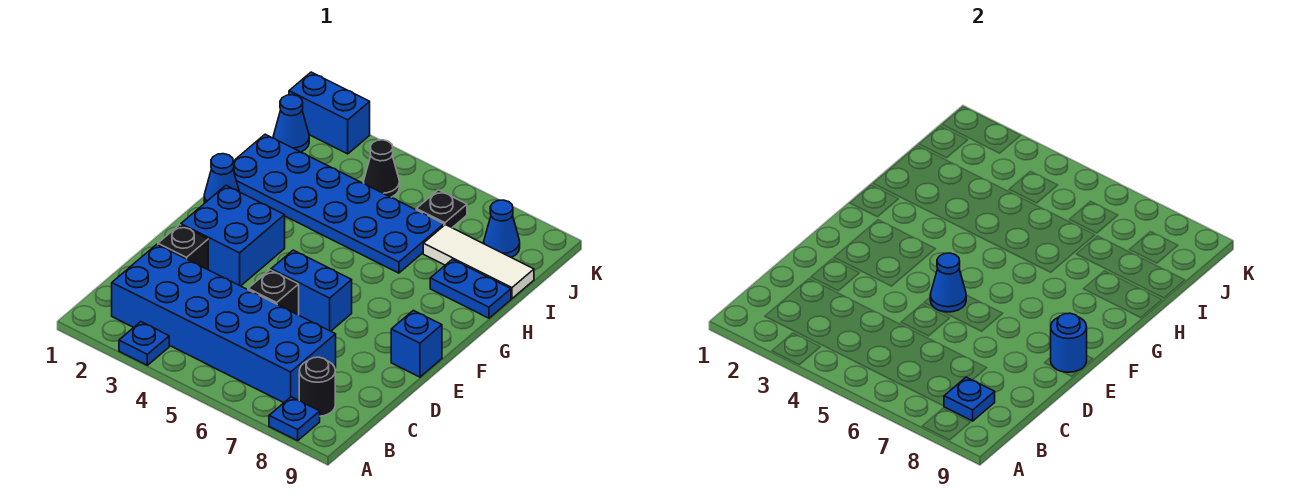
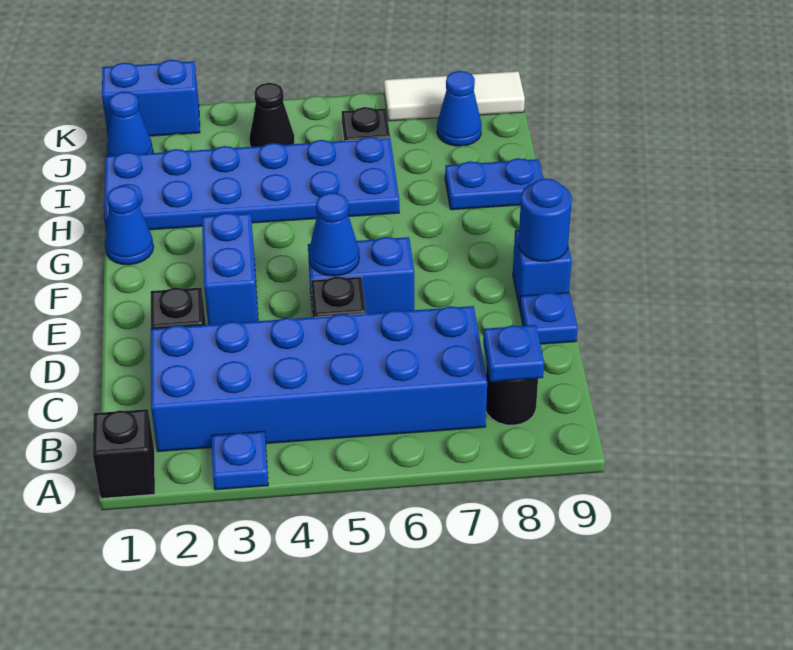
none -> black brick A1 level 1
blue plate A8 level 1 -> blue plate D9 level 1
blue brick E2:F3 level 1 -> blue brick E3:F3 level 1
white tile I7:I9 level 1 -> white tile K7:K9 level 1

